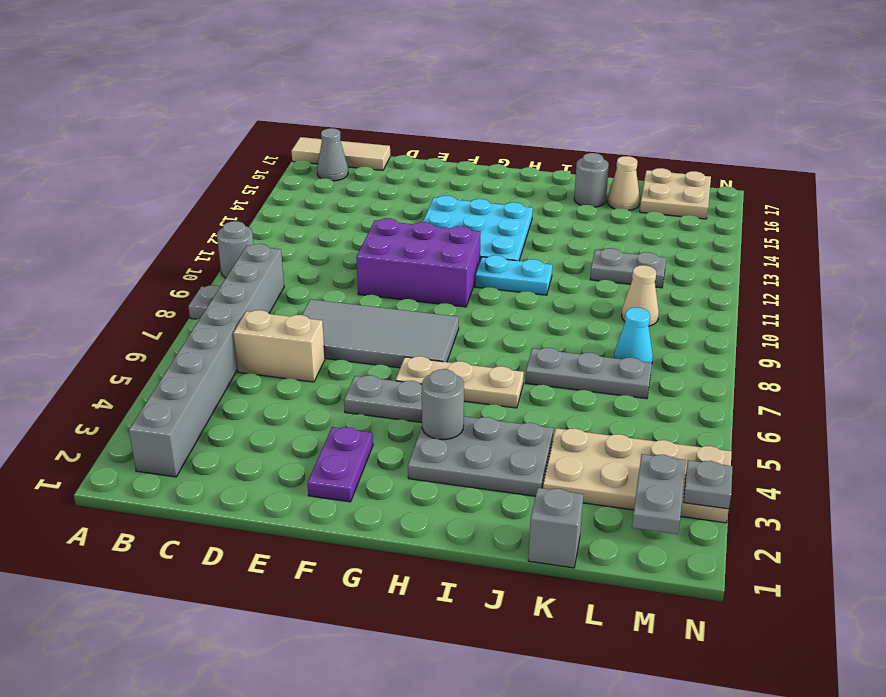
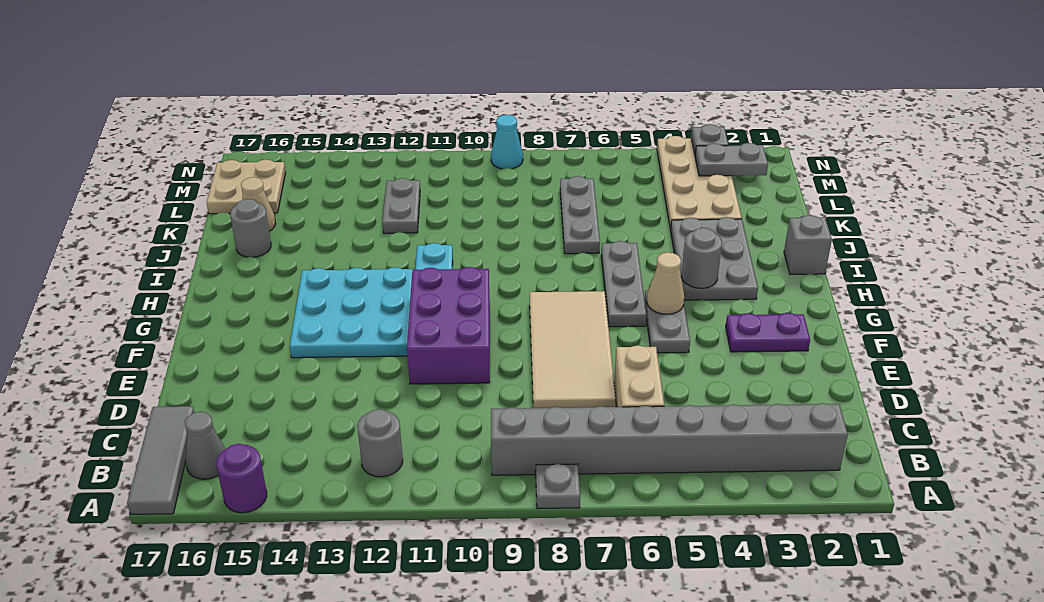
grey round brick A10 level 1 -> grey round brick B12 level 1
none -> purple round brick A15 level 1
tan tile A17:C17 level 1 -> grey tile A17:C17 level 1
grey tile D7:G8 level 1 -> tan tile D7:G8 level 1
tan plate G6:I6 level 1 -> grey plate G6:I6 level 1
grey brick K1 level 1 -> grey brick I1 level 1
cyan cone L8 level 1 -> cyan cone N9 level 1
tan cone L10 level 1 -> tan cone G5 level 2

